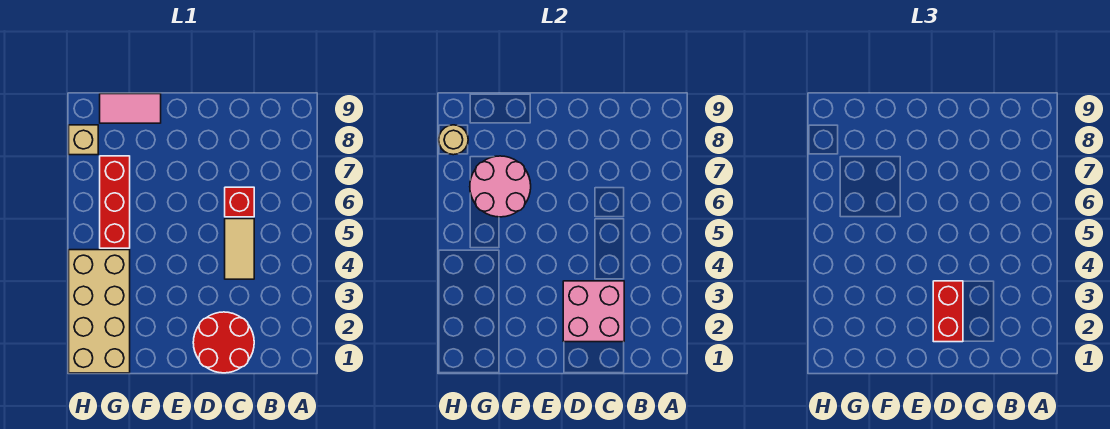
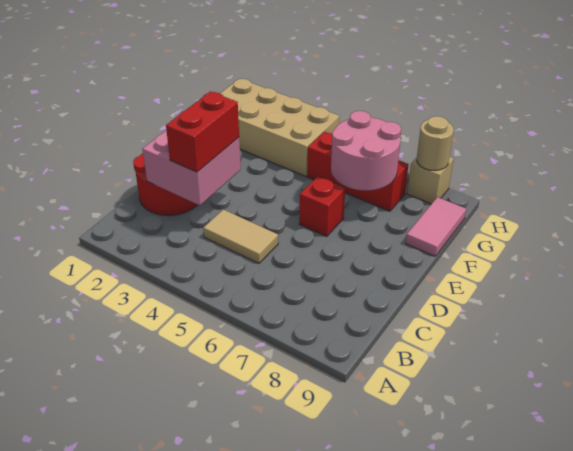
red brick C6 level 1 -> red brick E6 level 1
red brick D2:D3 level 3 -> red brick C3:D3 level 3

